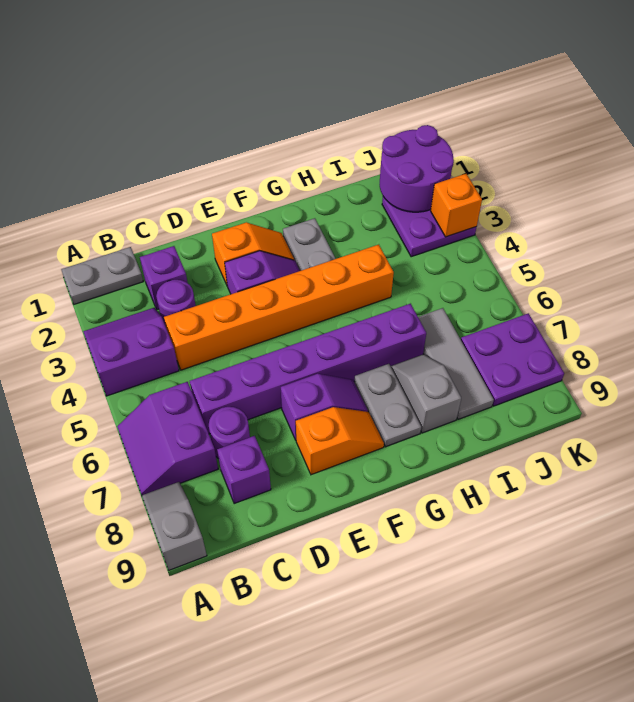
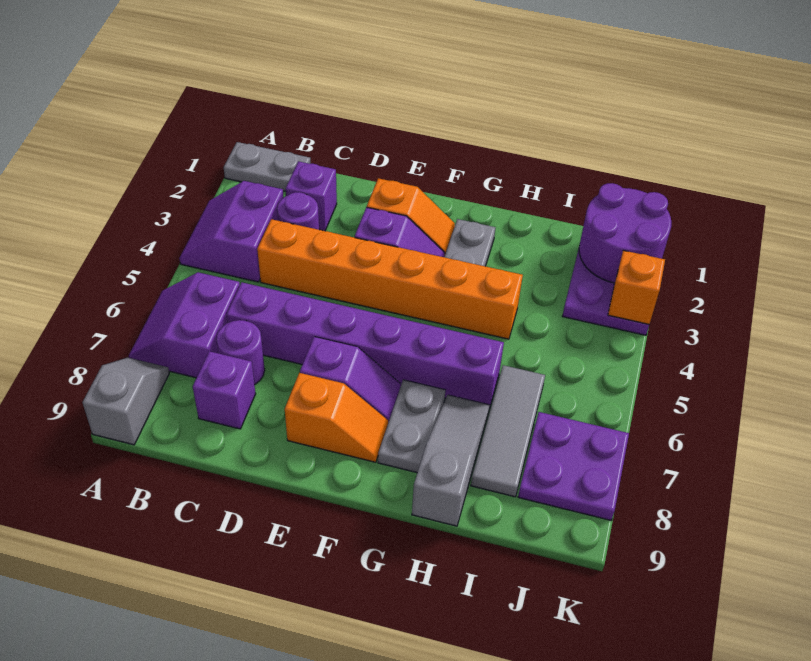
purple slope A3:B4 level 1 top 4 -> purple slope A3:B4 level 1 top B
grey slope H7:H8 level 1 top 8 -> grey slope H7:H9 level 1 top 9

